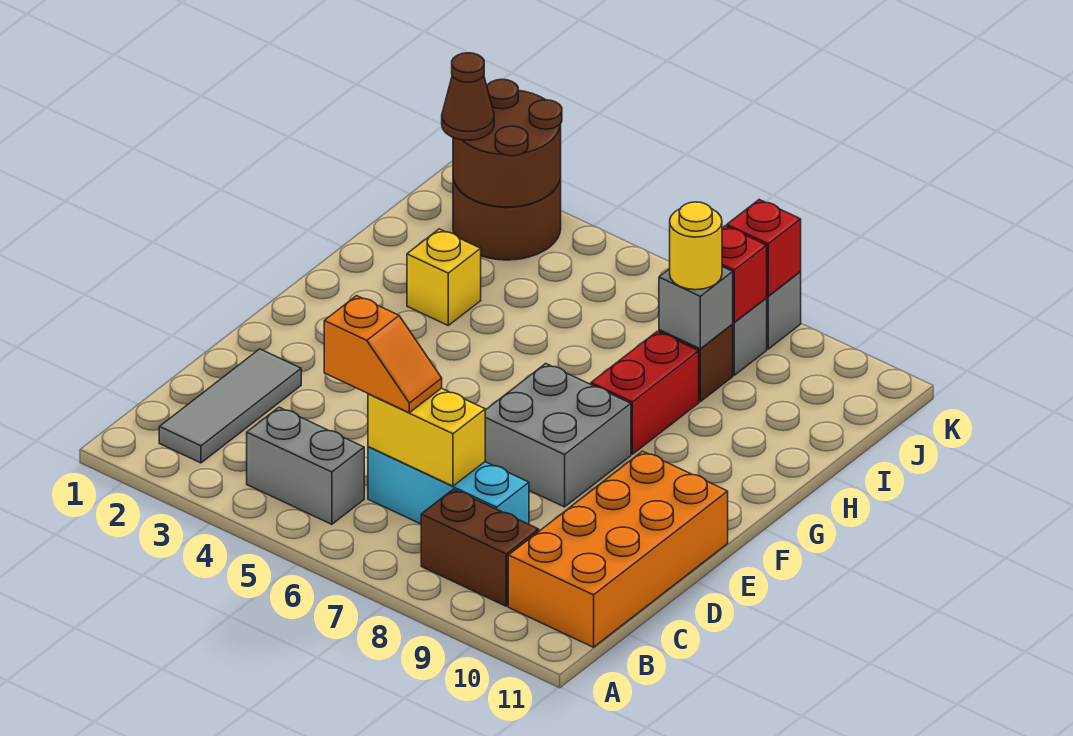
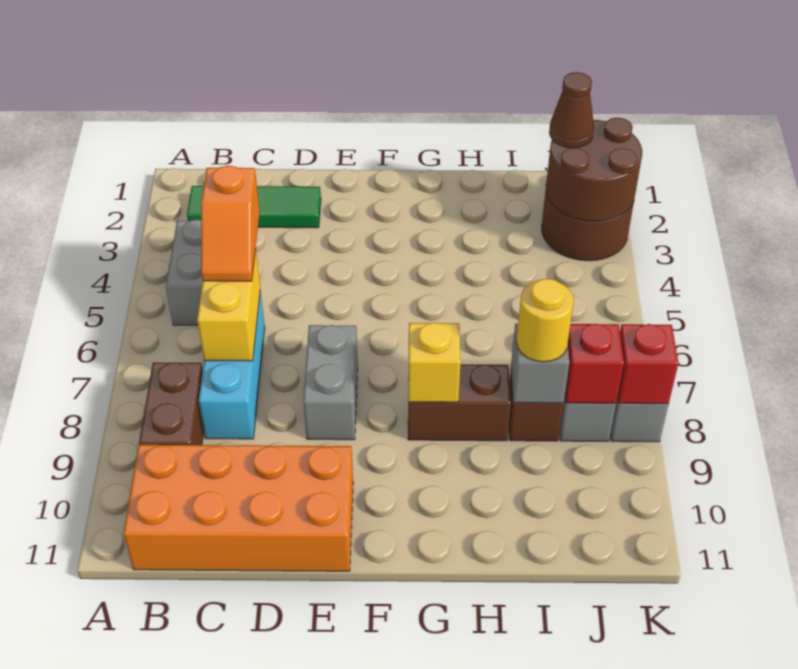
grey tile B2:D2 level 1 -> green tile B2:D2 level 1
grey brick E7:F8 level 1 -> grey brick E7:E8 level 1
red brick G8:H8 level 1 -> brown brick G8:H8 level 1
yellow brick H3 level 1 -> yellow brick G8 level 2

